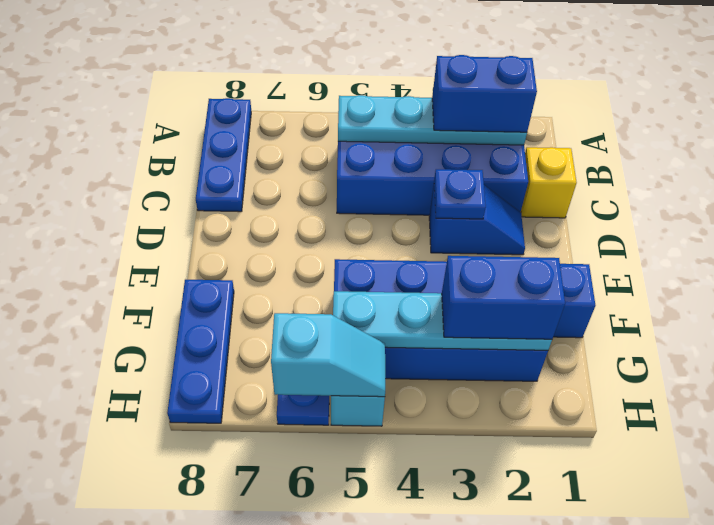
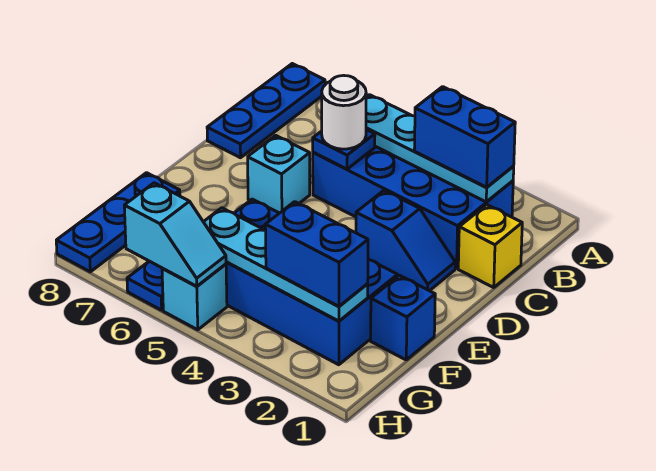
none -> white round brick C5 level 3
blue plate D3 level 2 -> blue plate C5 level 2
none -> cyan brick D6 level 1

